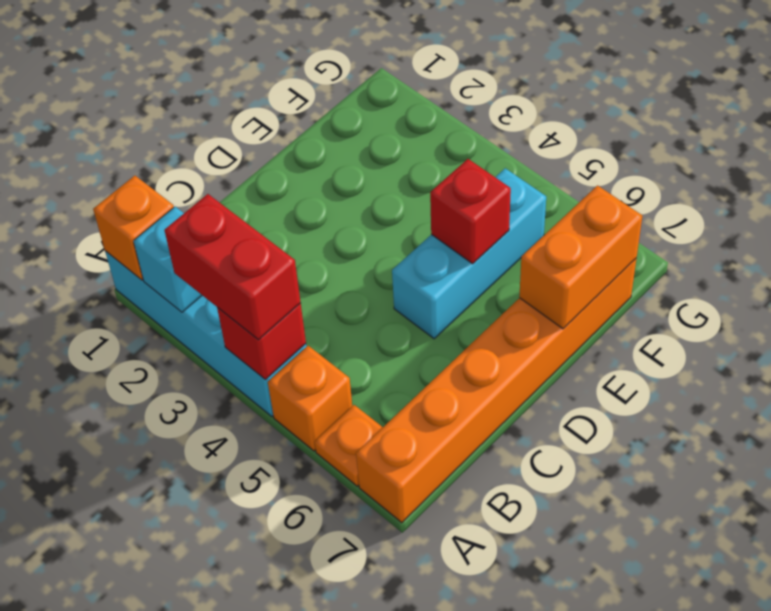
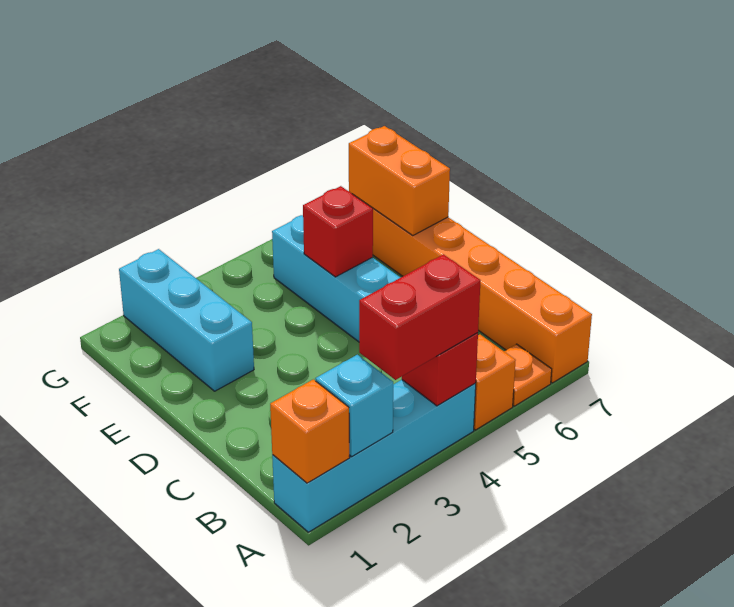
none -> cyan brick E2:G2 level 1

